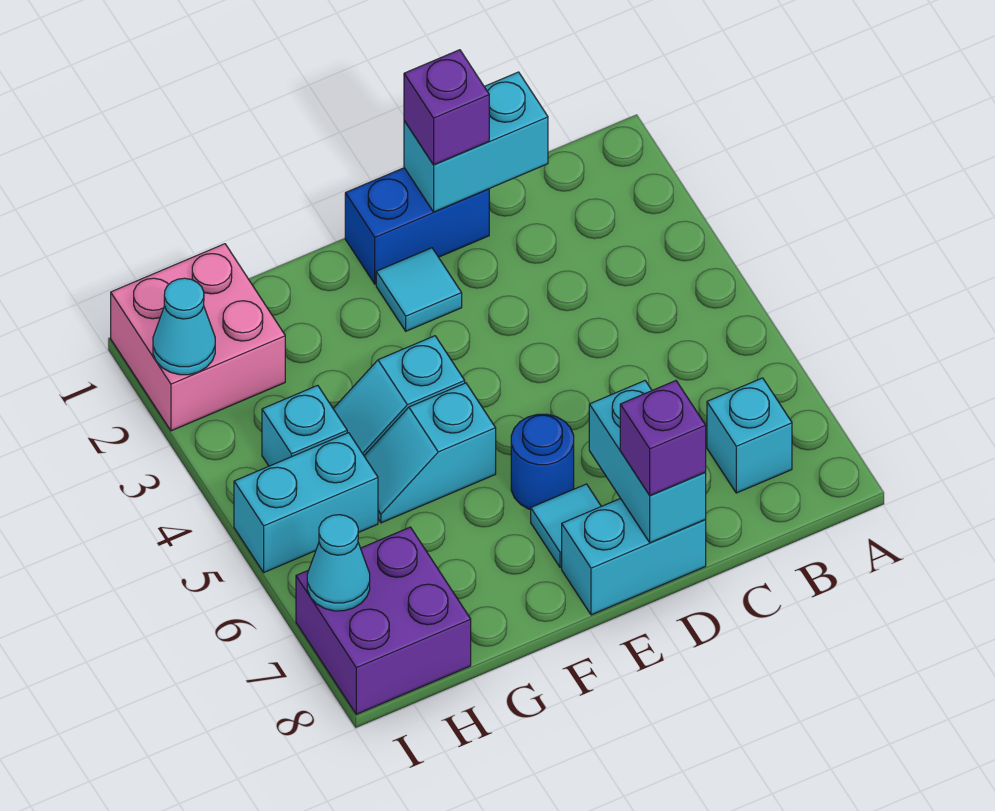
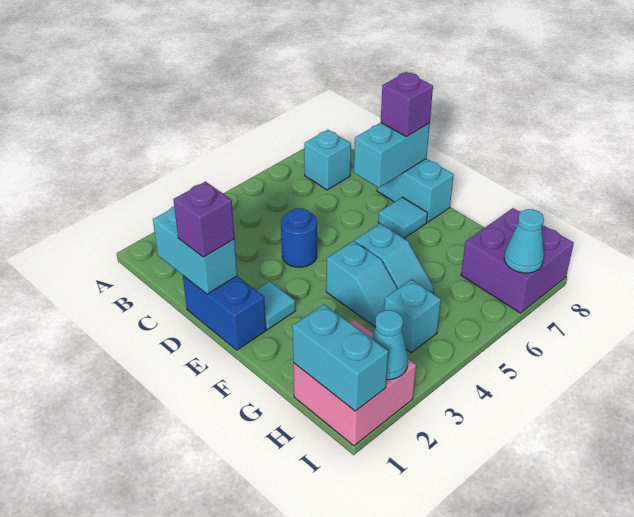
blue round brick E6 level 1 -> blue round brick D4 level 1
cyan brick H5:I5 level 1 -> cyan brick H1:I1 level 2

